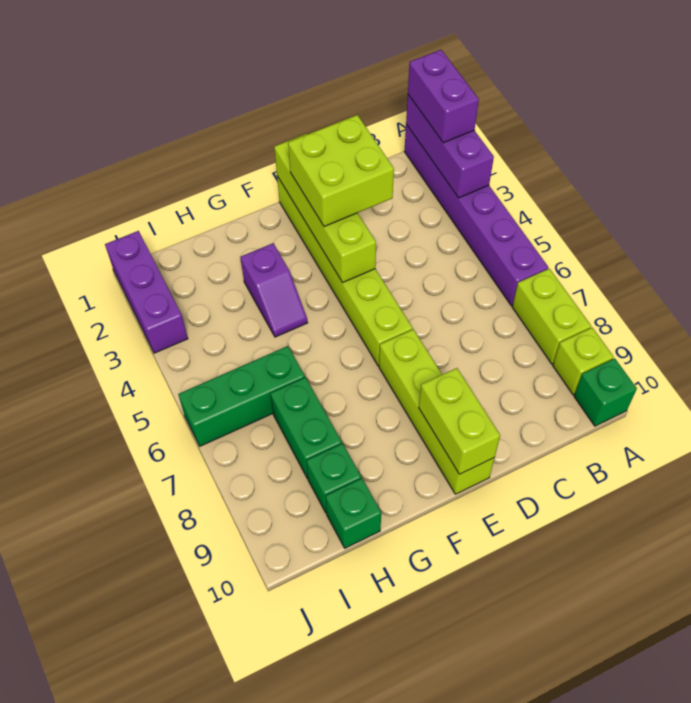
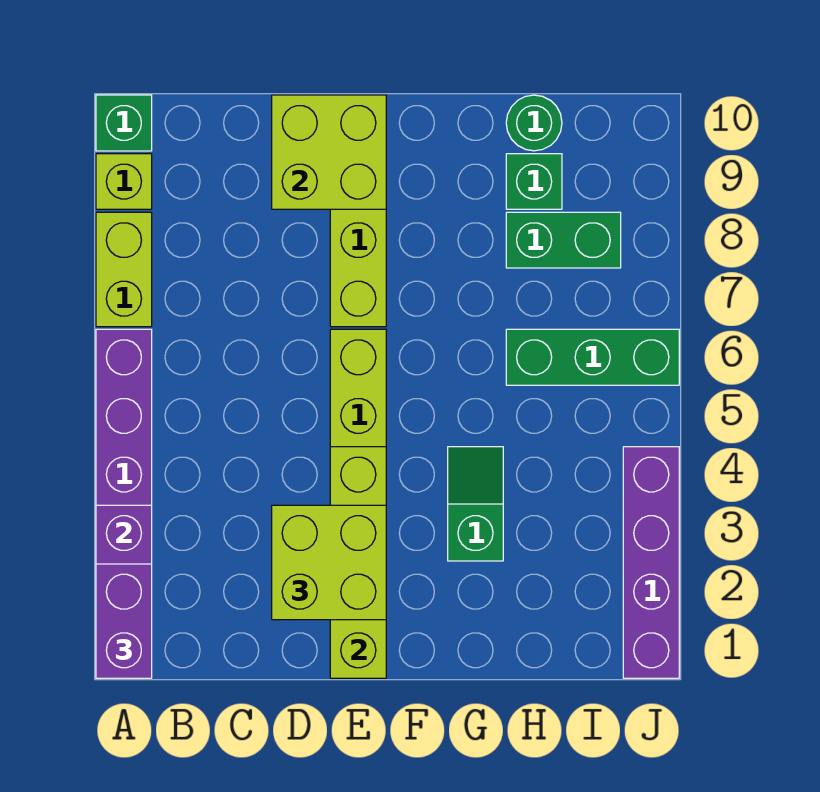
lime brick E9:E10 level 2 -> lime brick D9:E10 level 2
purple slope G3:G4 level 1 top 3 -> green slope G3:G4 level 1 top 3
green brick H7:H8 level 1 -> green brick H8:I8 level 1
green brick H10 level 1 -> green round brick H10 level 1
purple brick J1:J3 level 1 -> purple brick J1:J4 level 1

